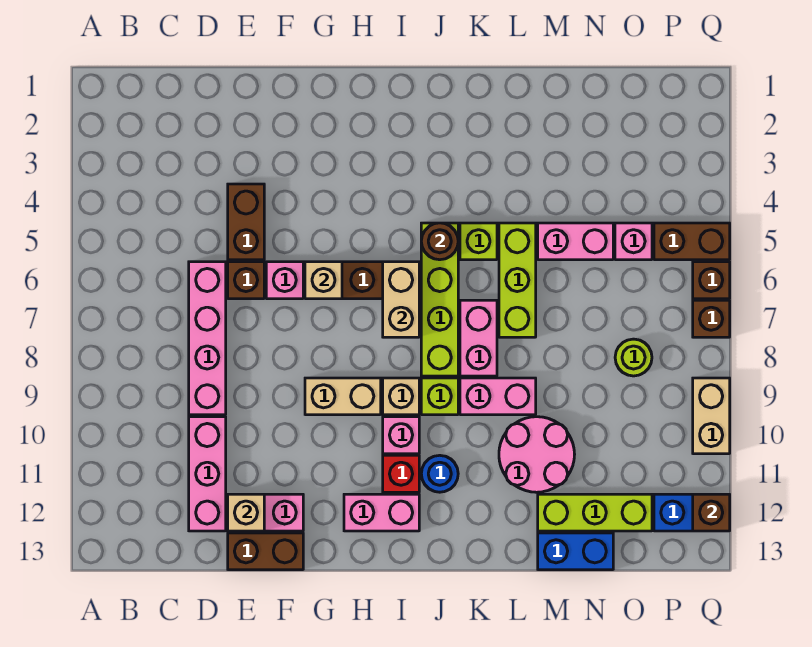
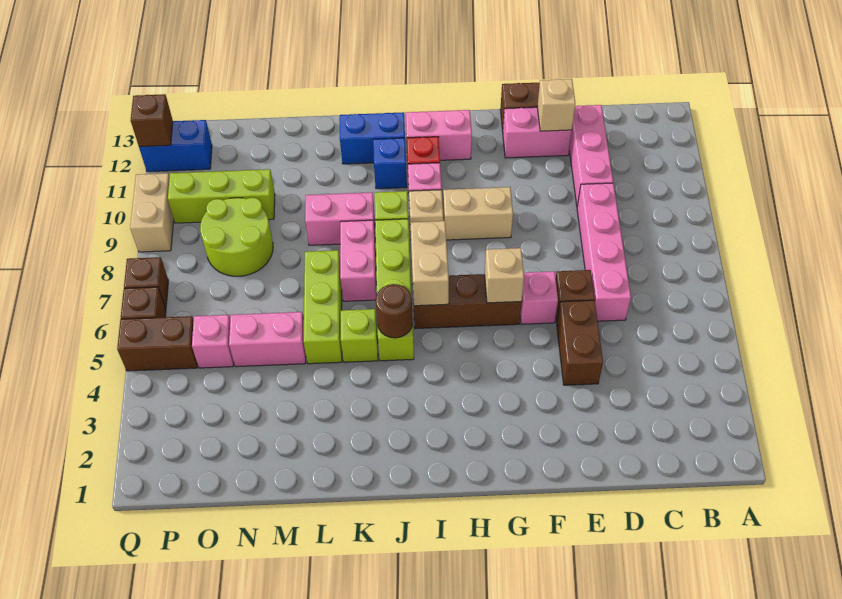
blue round brick J11 level 1 -> blue brick J11 level 1
pink round brick L10:M11 level 1 -> none
lime brick M12:O12 level 1 -> lime brick N10:P10 level 1
blue brick M13:N13 level 1 -> blue brick J12:K12 level 1
lime round brick O8 level 1 -> lime round brick N8:O9 level 1

